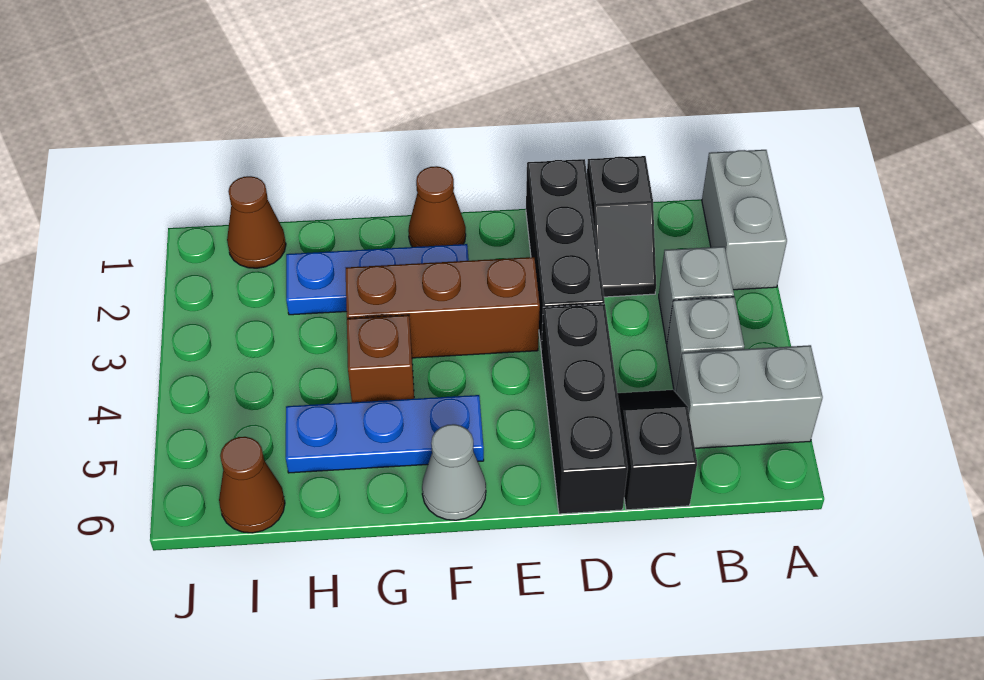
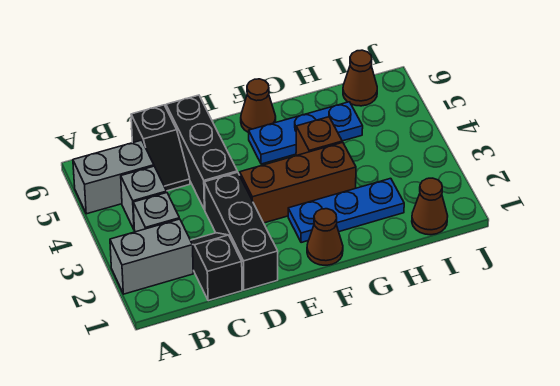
grey brick A1:A2 level 1 -> grey brick A2:B2 level 1
grey cone F6 level 1 -> brown cone F6 level 1

